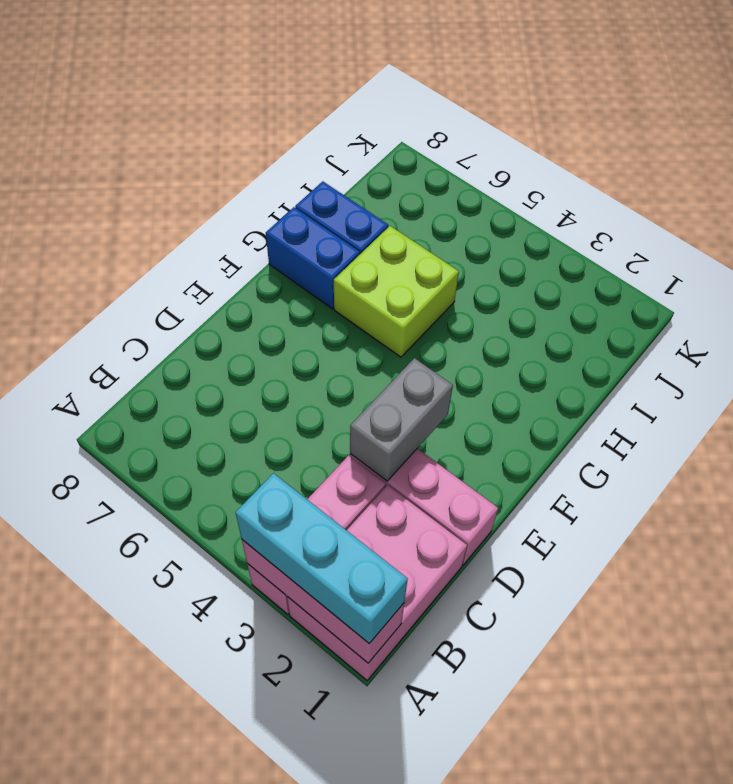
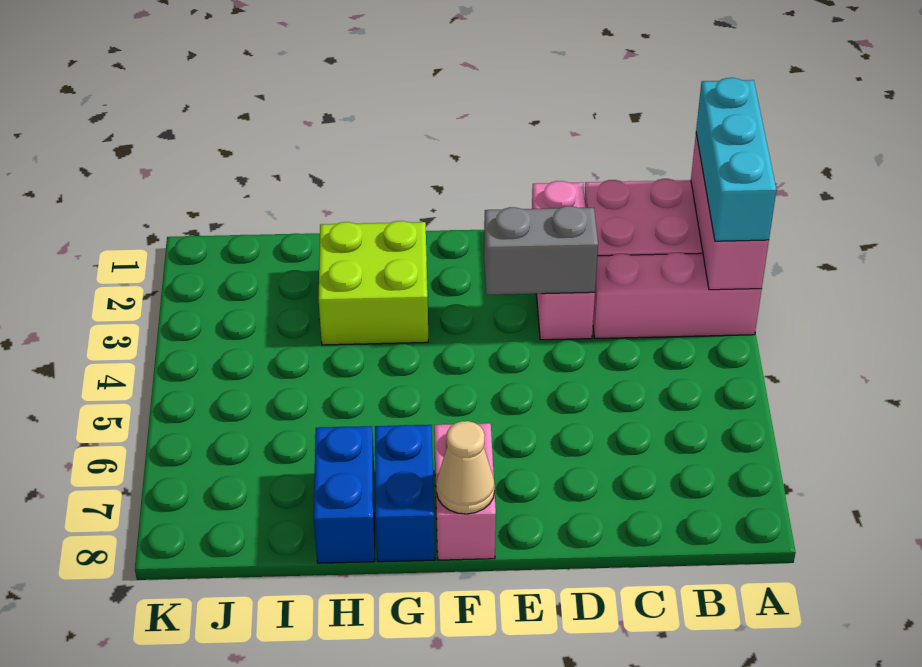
none -> pink brick F7:F8 level 1
none -> tan cone F8 level 2
lime brick G5:H6 level 1 -> lime brick G2:H3 level 1

